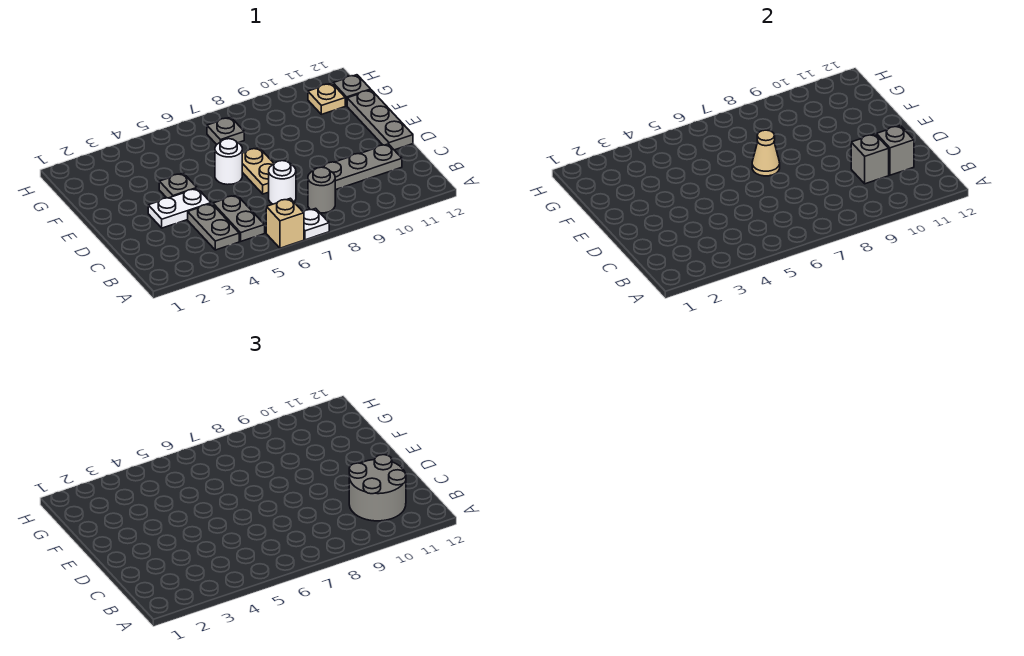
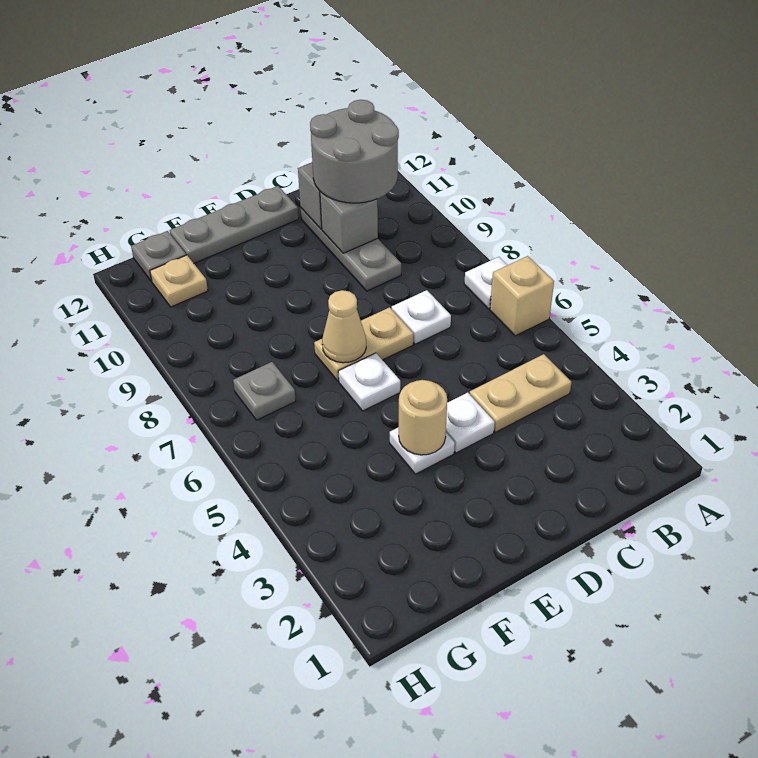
grey plate B4:C4 level 1 -> tan plate B4:C4 level 1
grey plate B5:C5 level 1 -> none
grey round brick B8 level 1 -> none
white round brick C7 level 1 -> white plate C7 level 1
white plate D3:D4 level 1 -> white plate D4 level 1
grey plate E4 level 1 -> white plate E4 level 1
none -> tan round brick E4 level 2
white round brick E6 level 1 -> white plate E6 level 1

